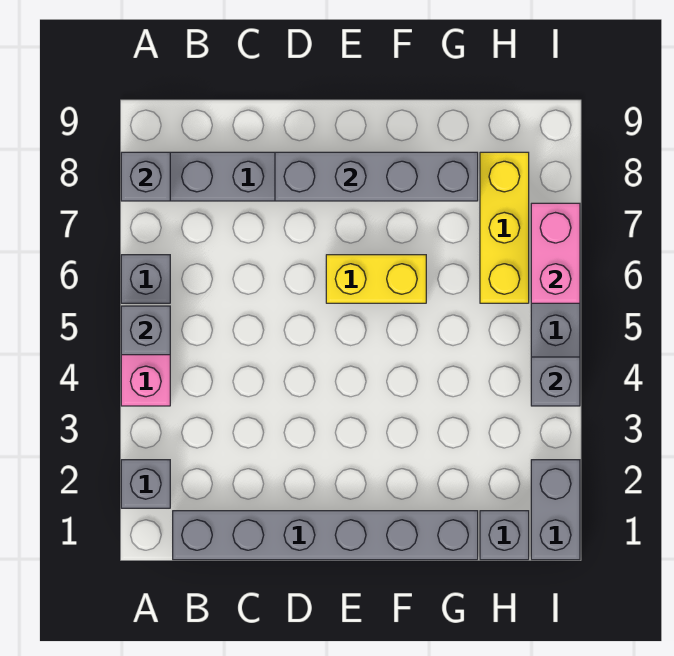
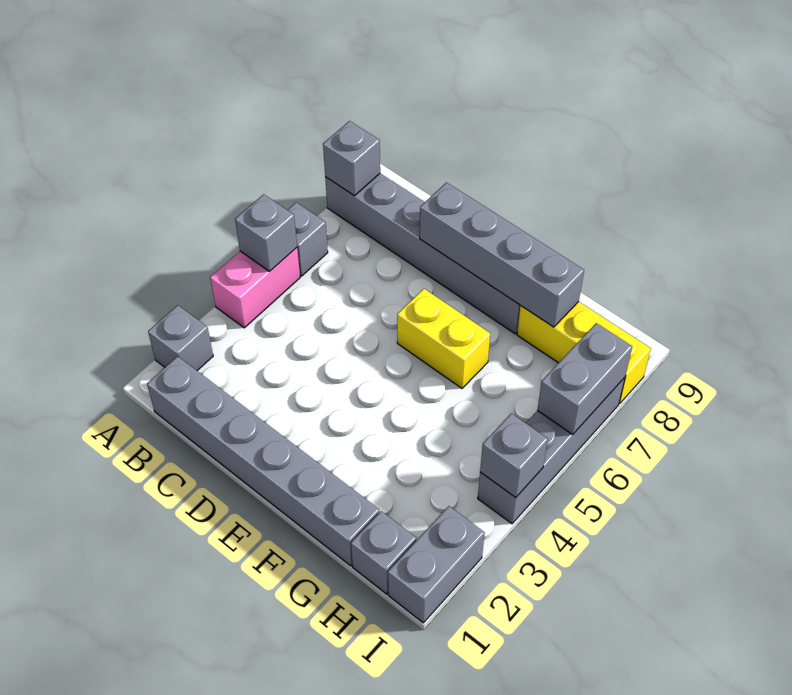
yellow brick H6:H8 level 1 -> yellow brick G8:I8 level 1
pink brick I6:I7 level 2 -> grey brick I6:I7 level 2

